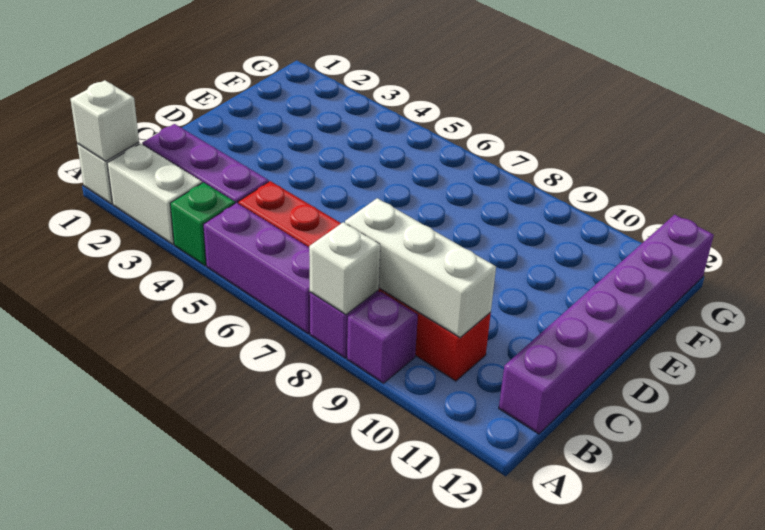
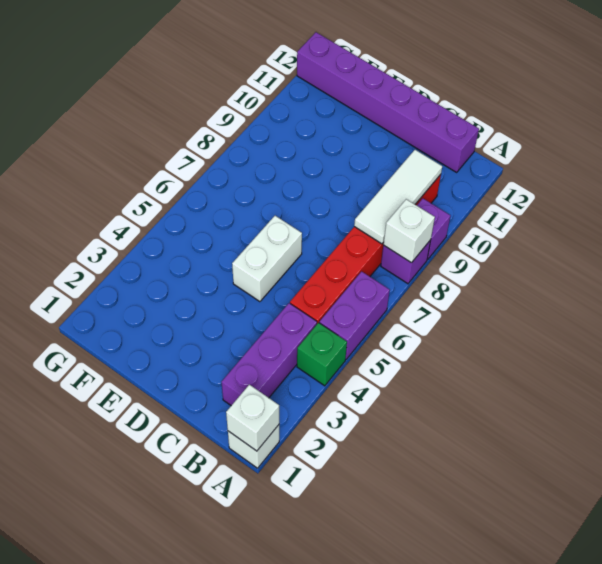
white brick A2:A3 level 1 -> white brick D5:D6 level 1
purple brick A5:A7 level 1 -> purple brick A5:A6 level 1
white brick B8:B10 level 2 -> white tile B8:B10 level 2

